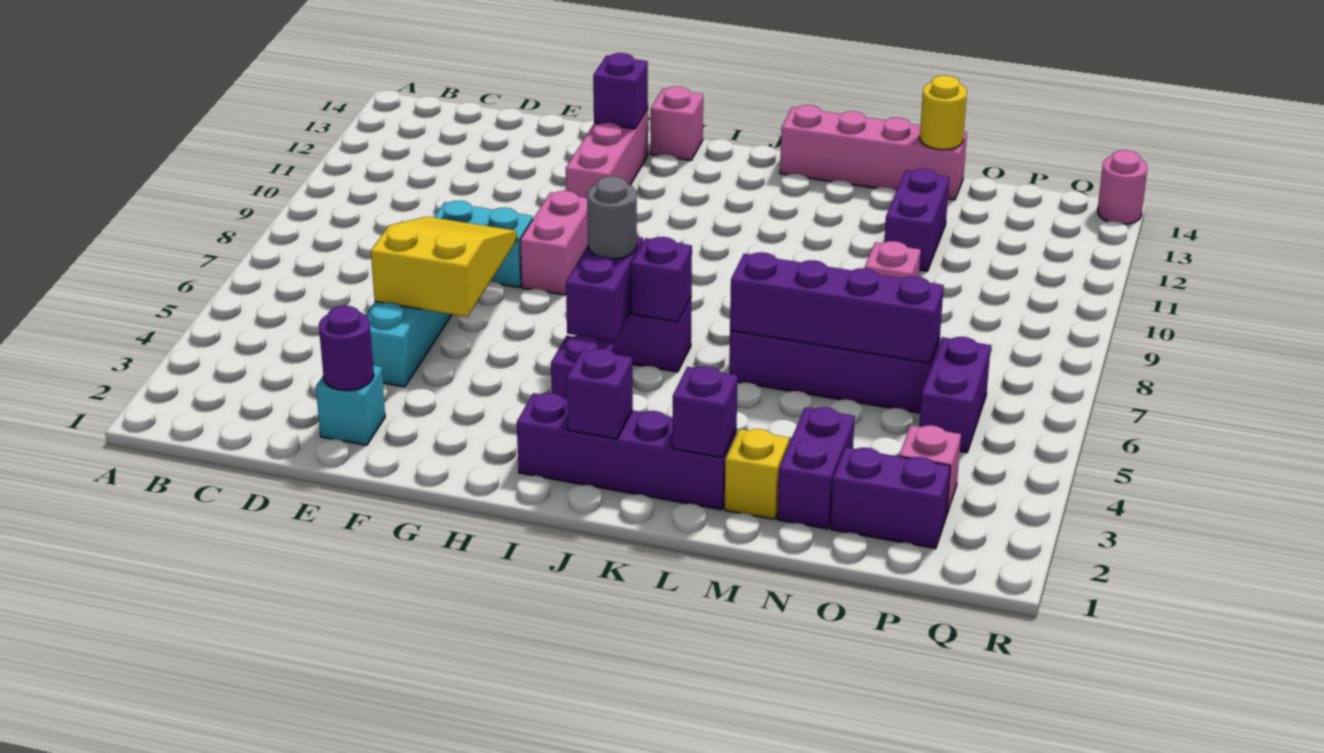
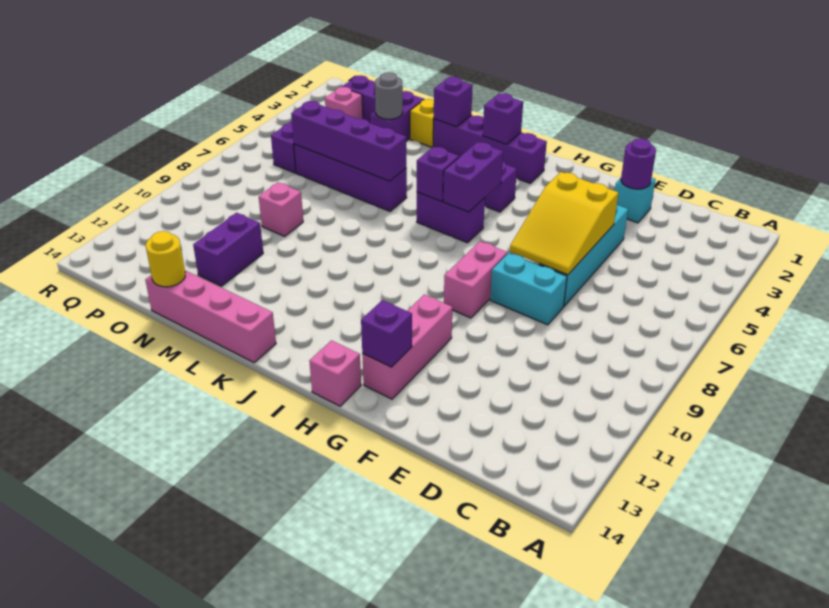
grey round brick I6 level 3 -> grey round brick N3 level 2
pink round brick R14 level 1 -> none

